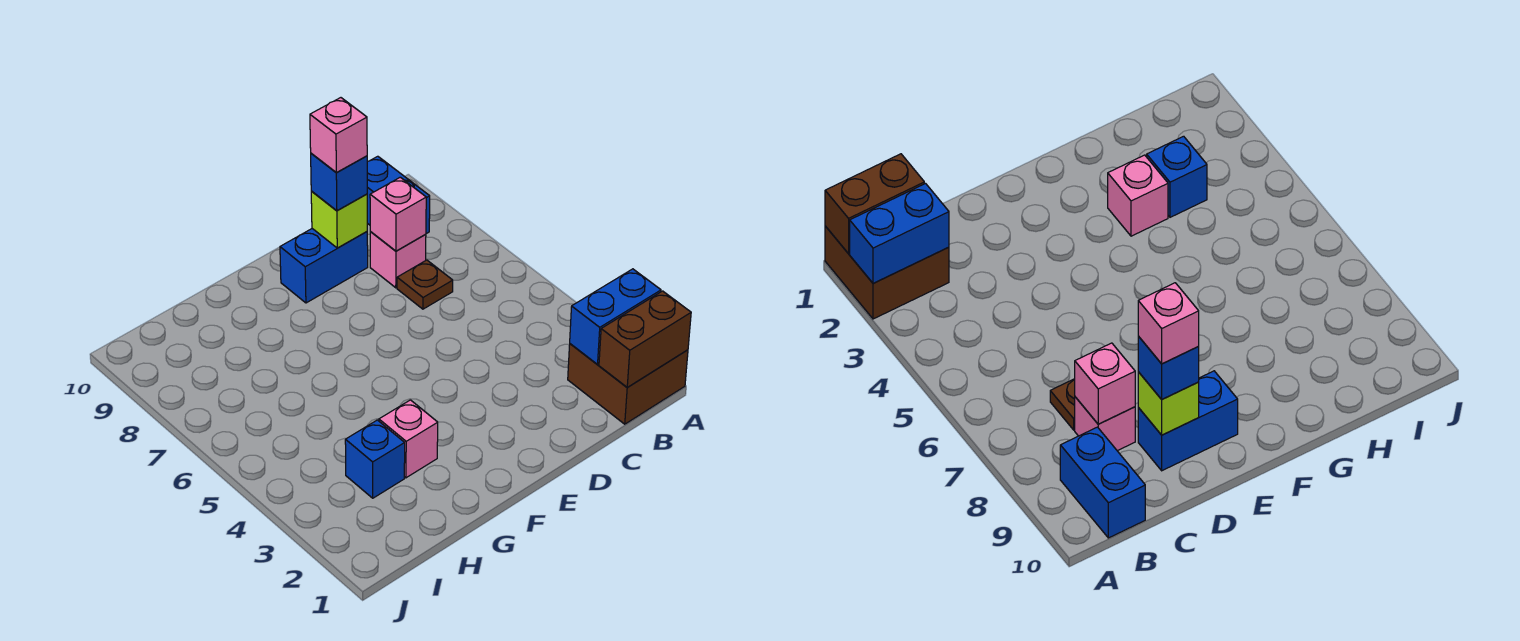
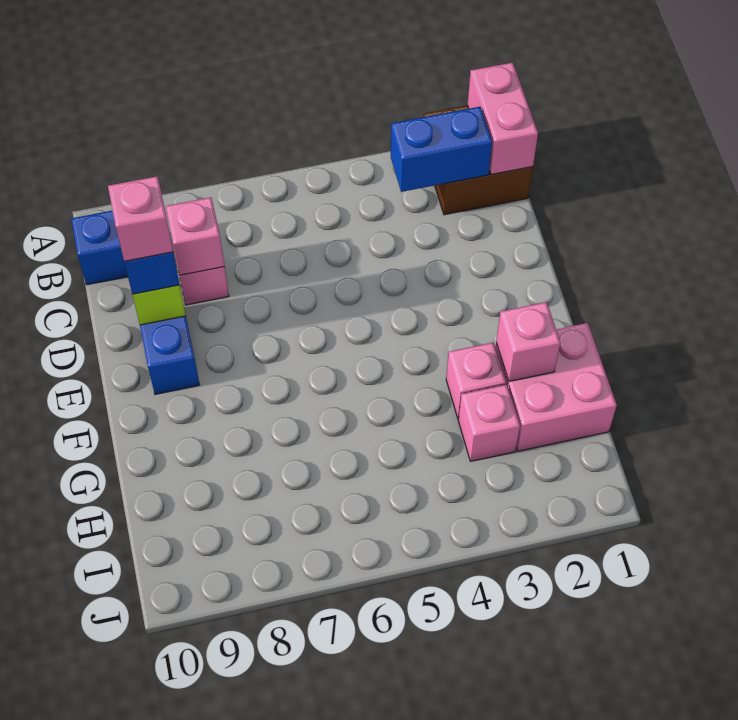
brown brick A1:B1 level 2 -> pink brick A1:B1 level 2
blue brick A2:B2 level 2 -> blue brick B2:B3 level 2
brown plate C7 level 1 -> none
none -> pink brick G1:H2 level 1
none -> pink brick G2 level 2
blue brick H3 level 1 -> pink brick H3 level 1

